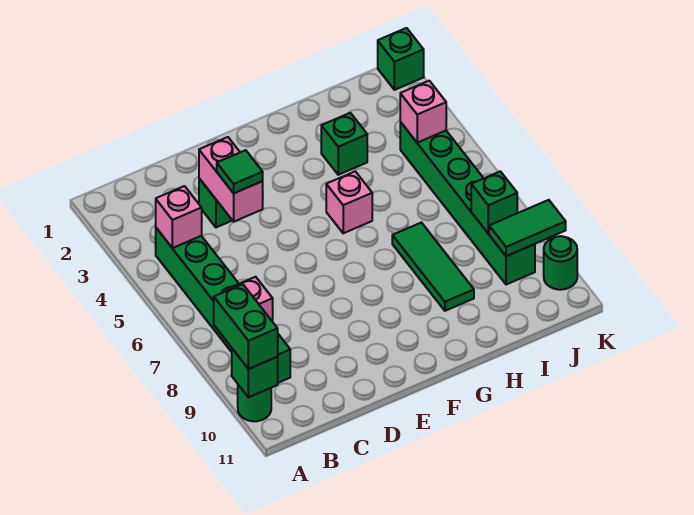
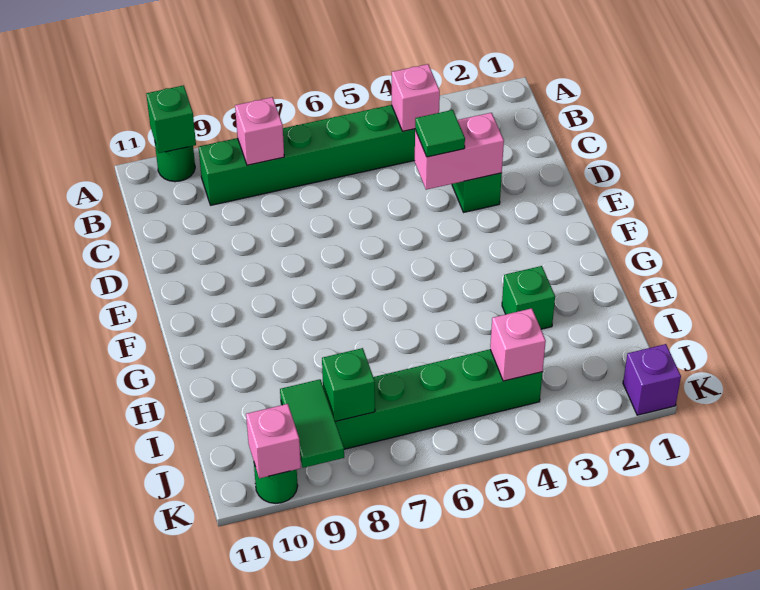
green brick A9:A10 level 3 -> none
pink brick G5 level 1 -> pink brick K10 level 2
green tile H7:H9 level 1 -> none
green brick K1 level 1 -> purple brick K1 level 1

